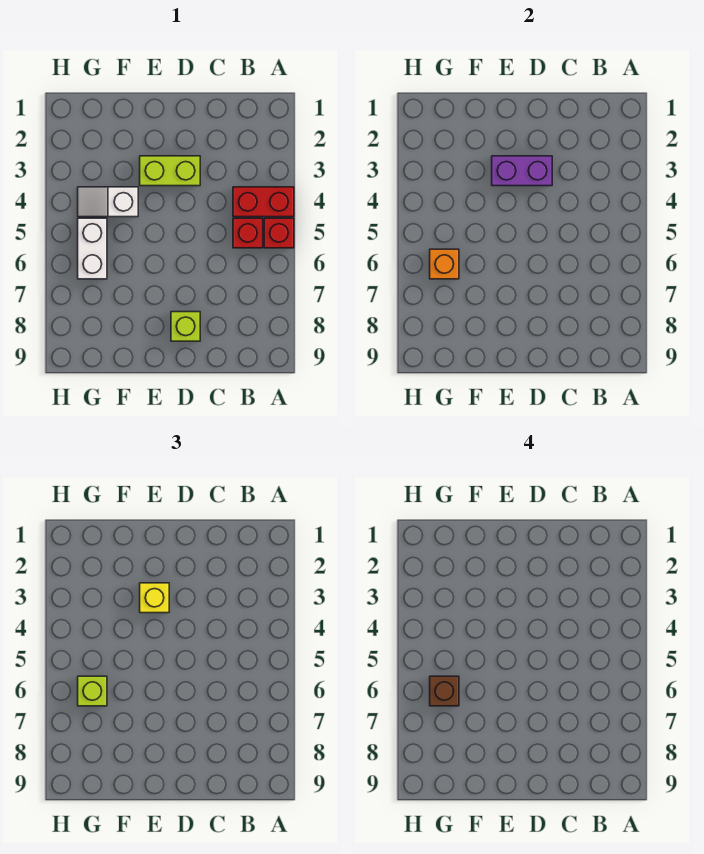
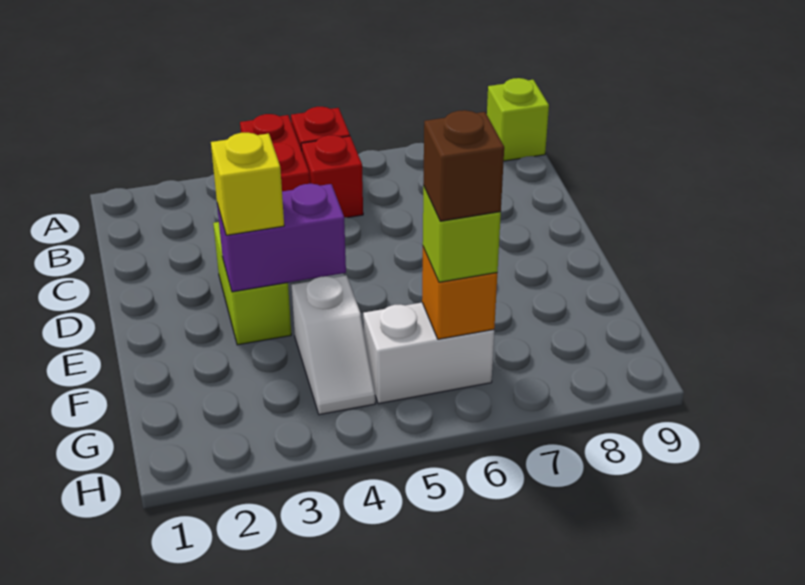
purple brick D3:E3 level 2 -> purple brick E3:E4 level 2
lime brick D8 level 1 -> lime brick A9 level 1

